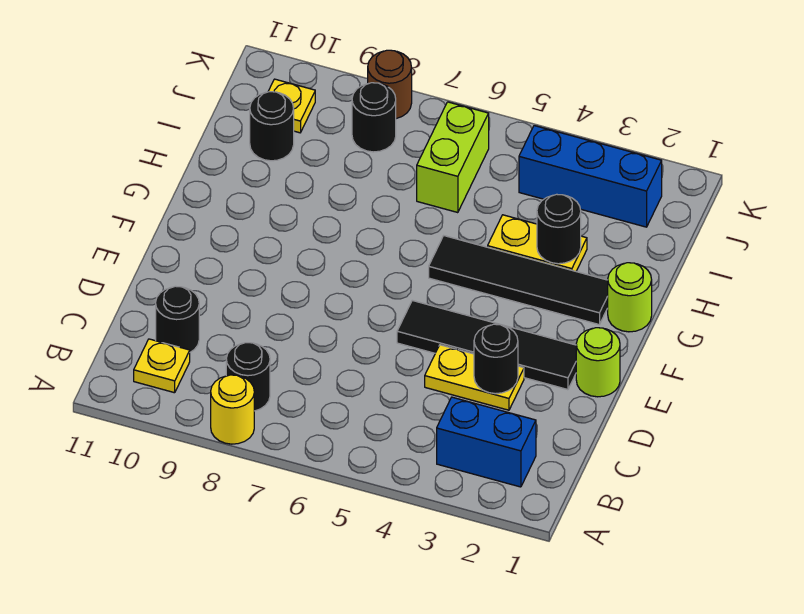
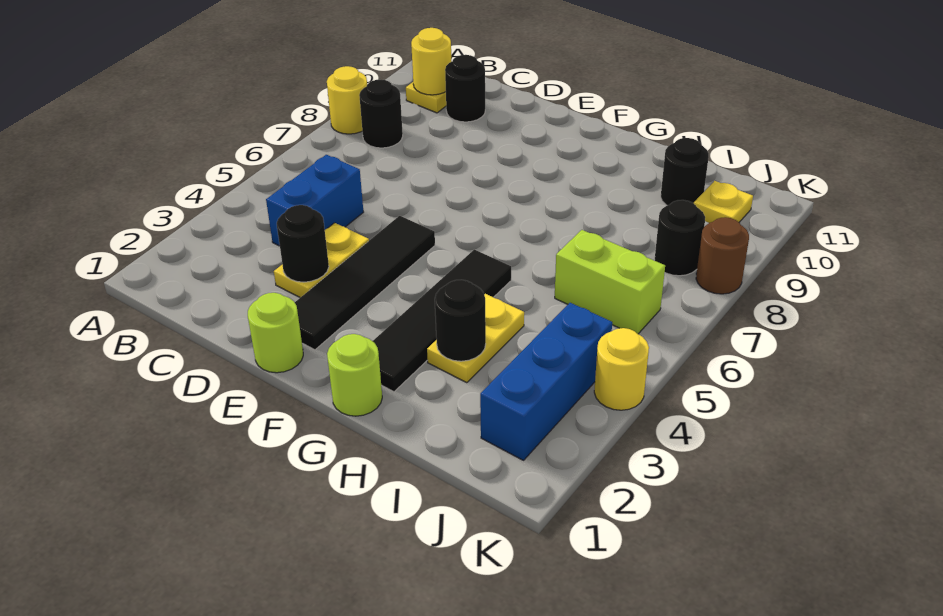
blue brick B2:B3 level 1 -> blue brick C4:C5 level 1
none -> yellow round brick B10 level 2
none -> yellow round brick K4 level 1

